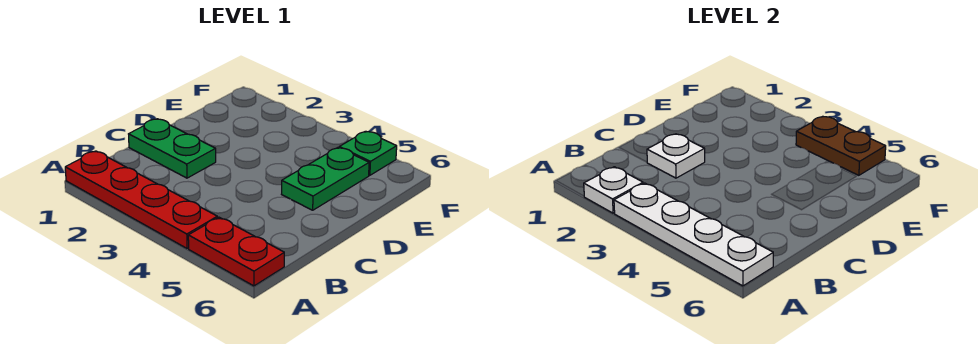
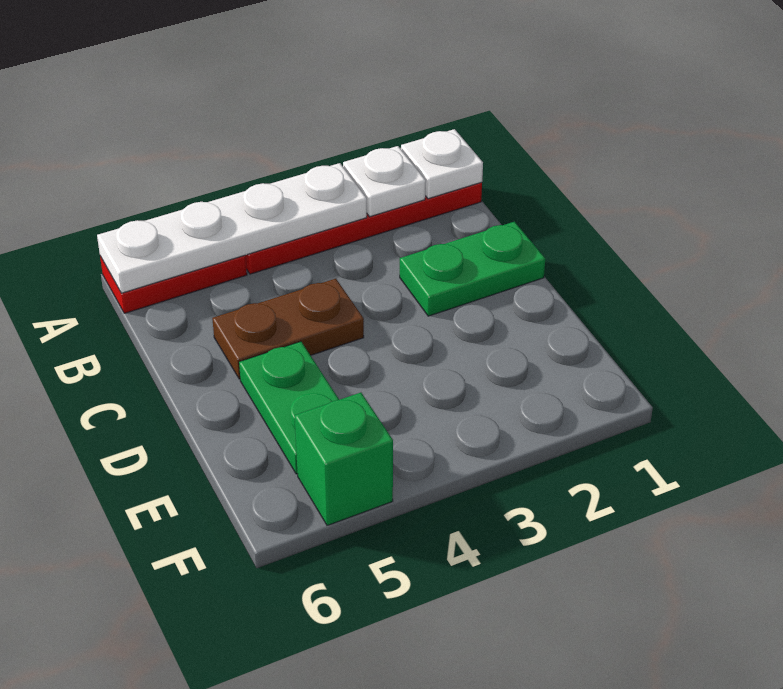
white plate C2 level 2 -> white plate A1 level 2
brown plate F4:F5 level 2 -> brown plate C4:C5 level 1
green plate F5 level 1 -> green brick F5 level 1

